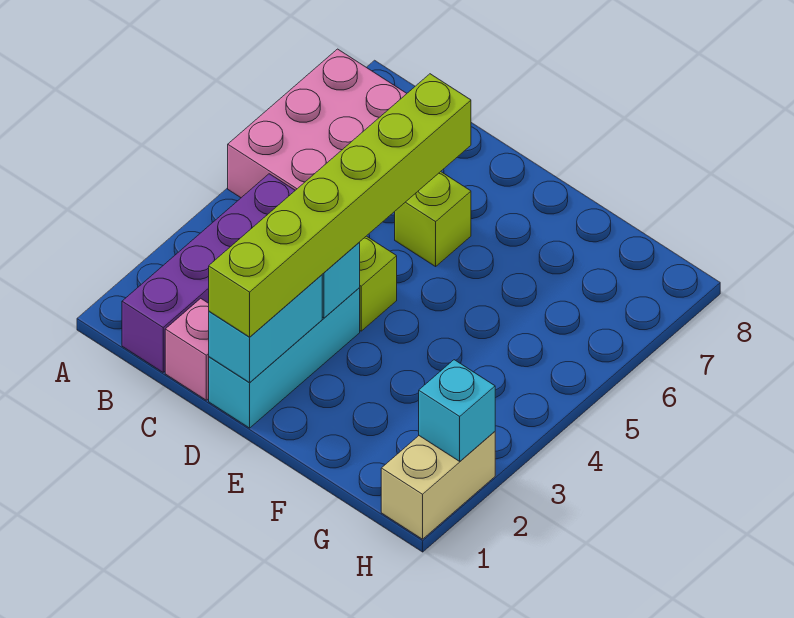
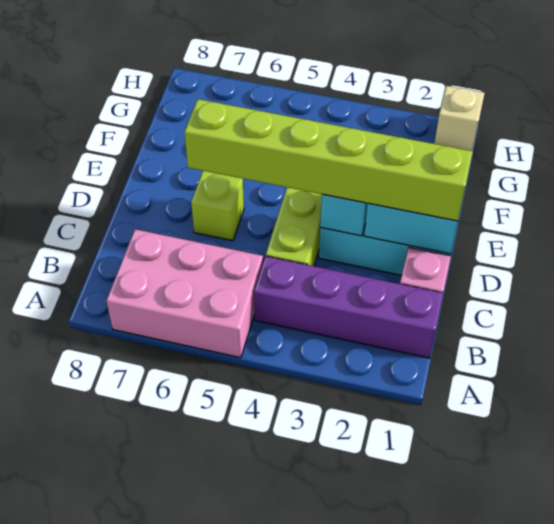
tan brick H1:H2 level 1 -> tan brick H1 level 1
cyan brick H2 level 2 -> none

